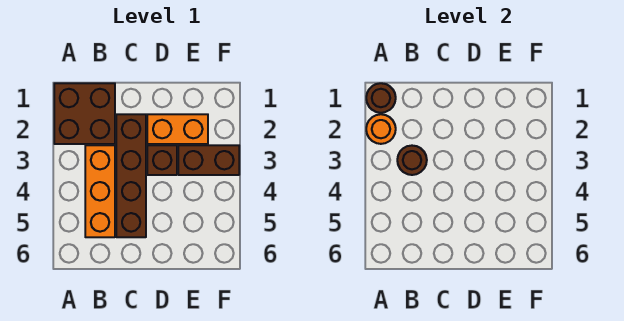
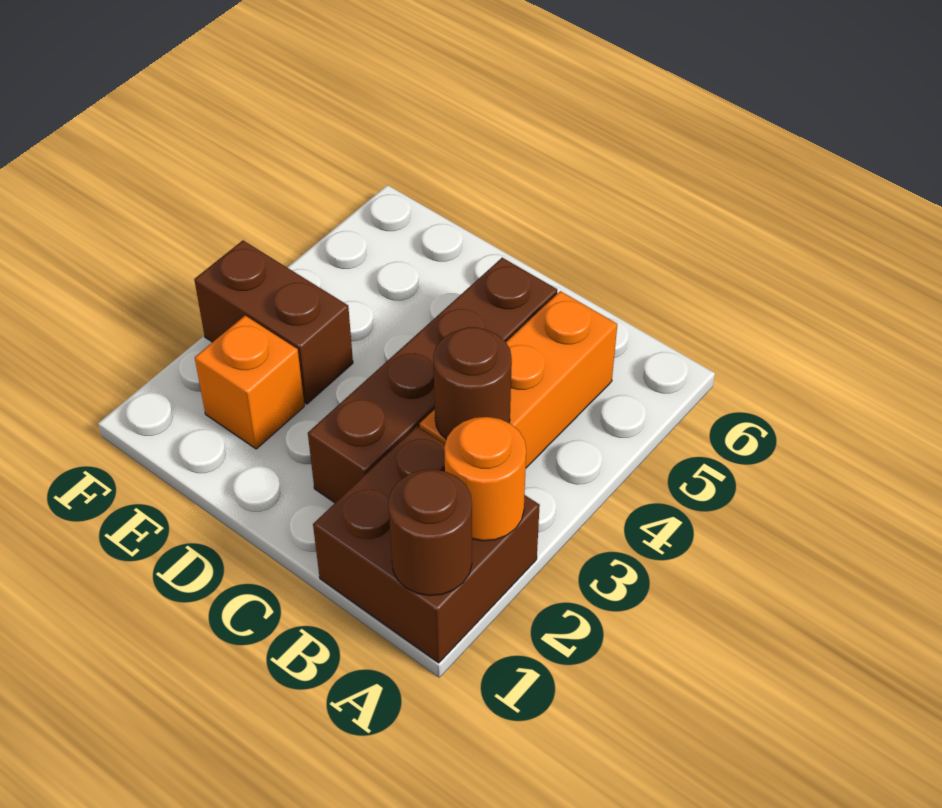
orange brick D2:E2 level 1 -> orange brick E2 level 1
brown brick D3 level 1 -> none

